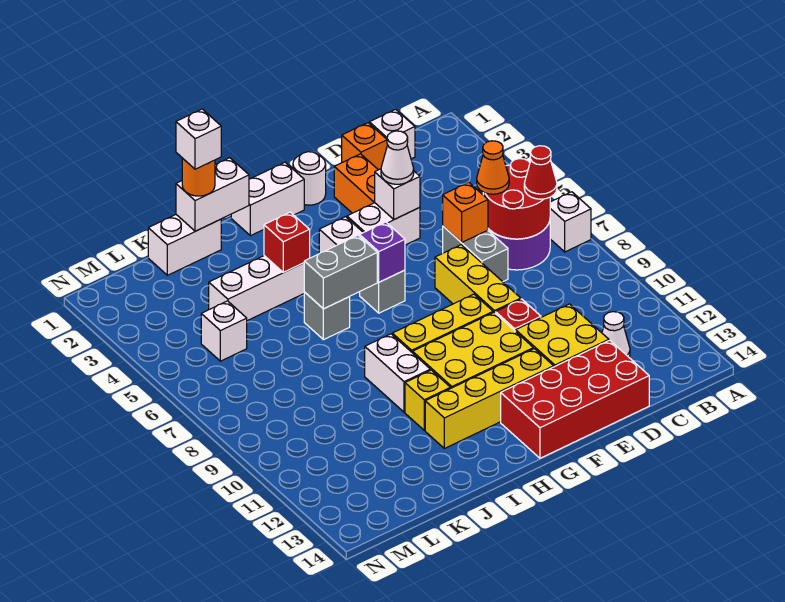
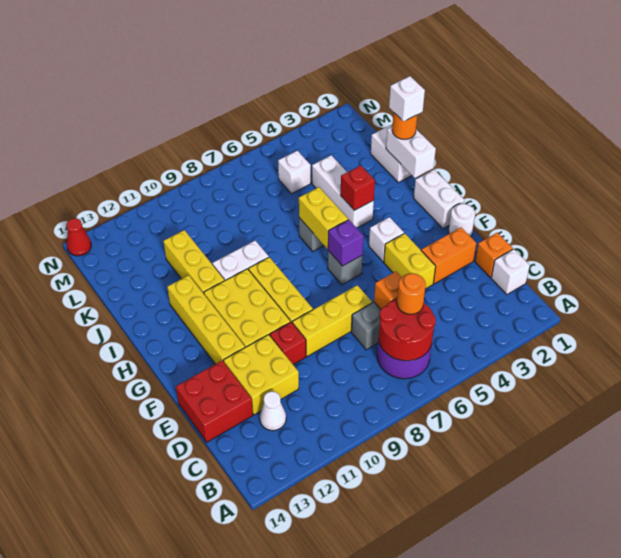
white brick A7 level 1 -> none
red cone B7 level 3 -> red cone N14 level 1
orange cone C6 level 3 -> orange round brick C6 level 3
red brick D13:G14 level 1 -> red brick D13:E14 level 1
white brick E4:F4 level 1 -> yellow brick E4:F4 level 1
white brick E4 level 2 -> none
white cone E4 level 3 -> none
grey brick H6:I6 level 2 -> yellow brick H6:I6 level 2
yellow brick I11 level 1 -> yellow brick I11:K11 level 1

